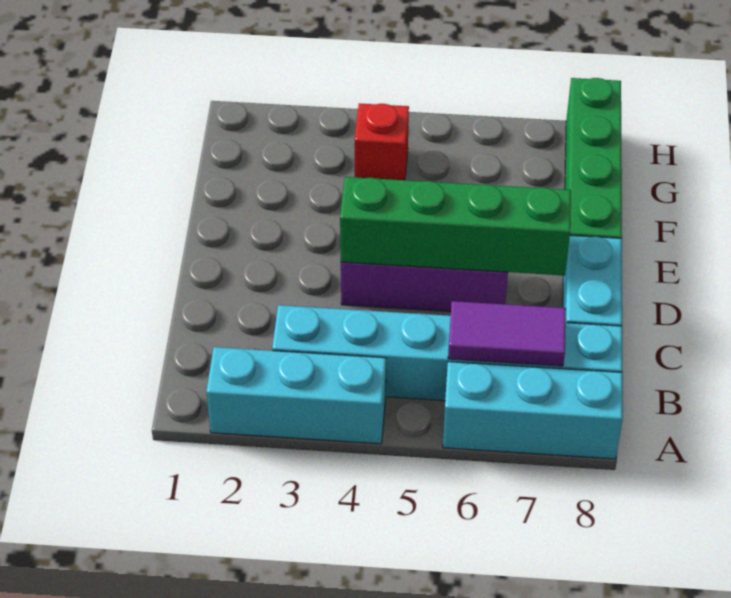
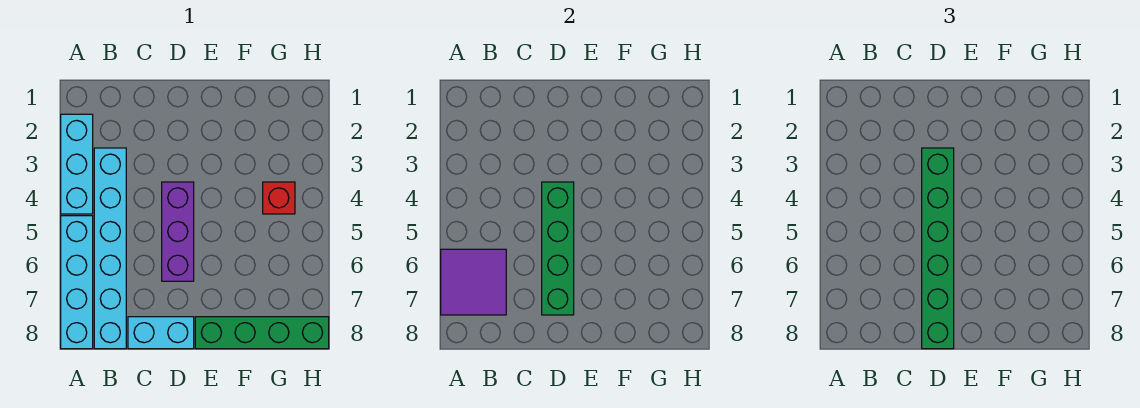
cyan brick A6:A8 level 1 -> cyan brick A5:A8 level 1
purple tile B6:B7 level 2 -> purple tile A6:B7 level 2
none -> green brick D3:D8 level 3

